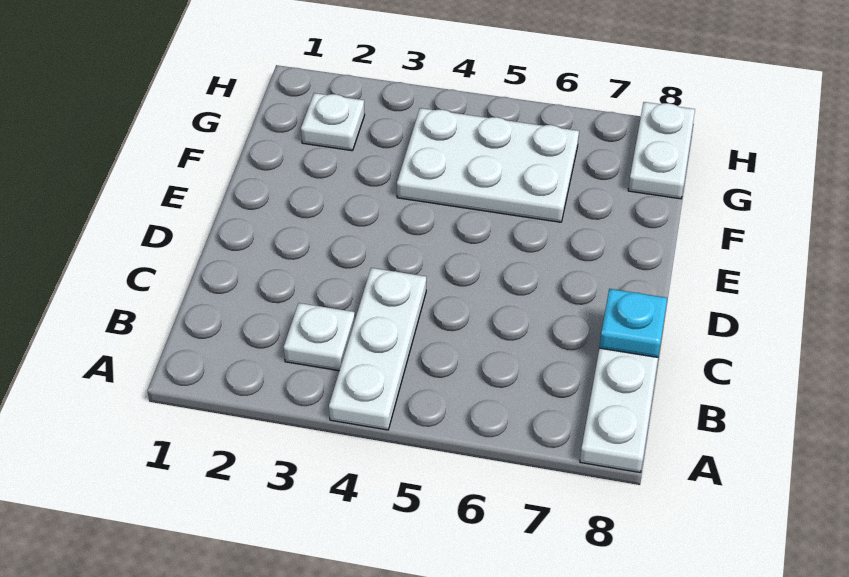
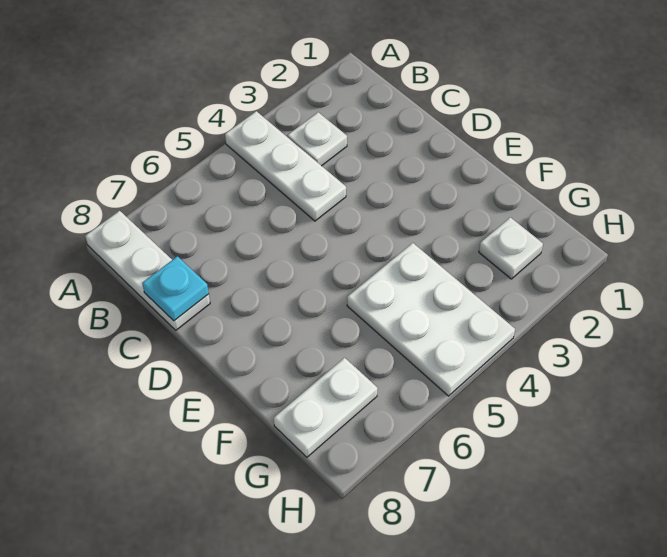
white plate F4:G6 level 1 -> white plate F4:H5 level 1
white plate G8:H8 level 1 -> white plate G7:G8 level 1

